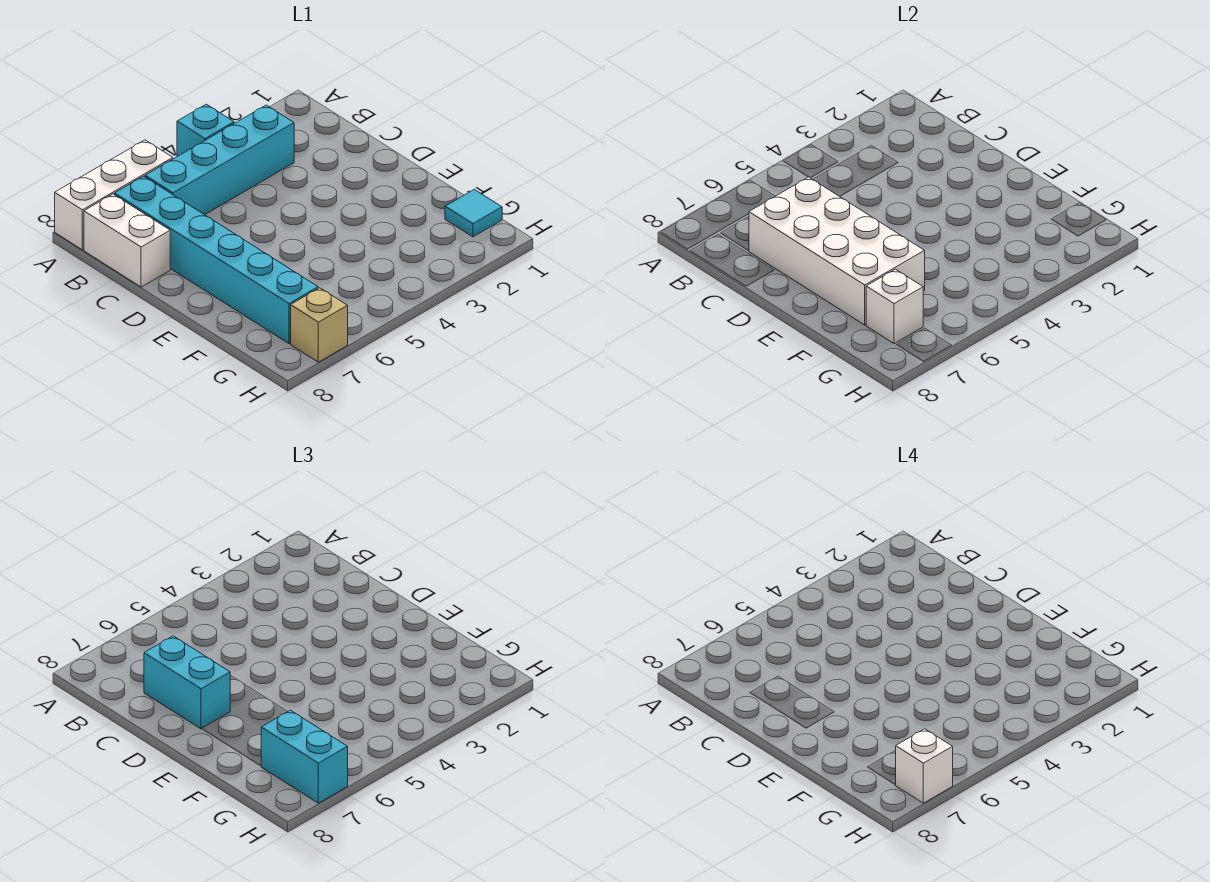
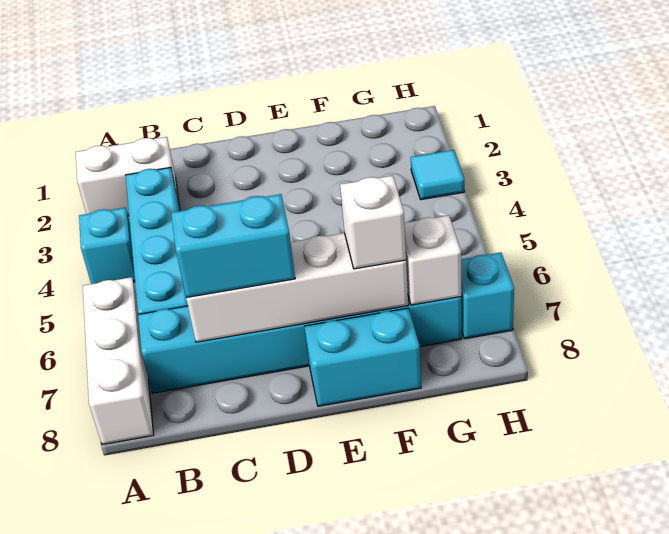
white brick B8:C8 level 1 -> white brick A2:B2 level 1
white brick C6:F7 level 2 -> white brick C7:F7 level 2
cyan tile G1 level 1 -> cyan tile H3 level 1
cyan brick G7:H7 level 3 -> cyan brick E8:F8 level 1
tan brick H7 level 1 -> cyan brick H7 level 1
white brick H7 level 4 -> white brick F7 level 3

